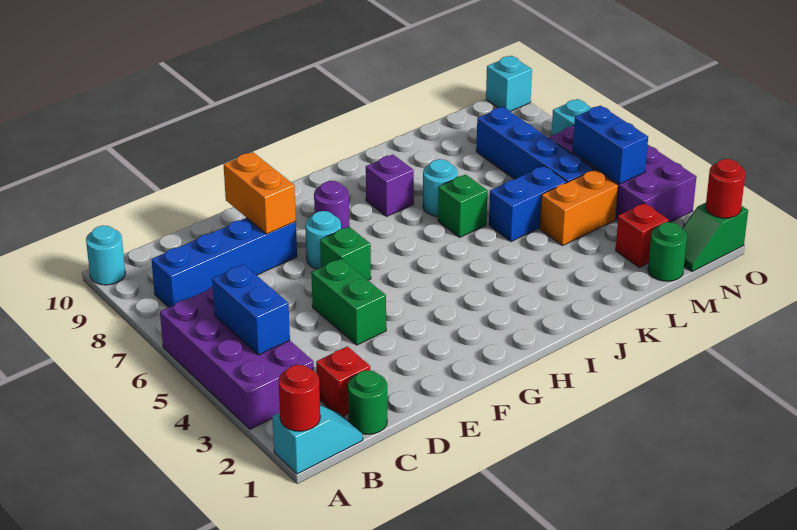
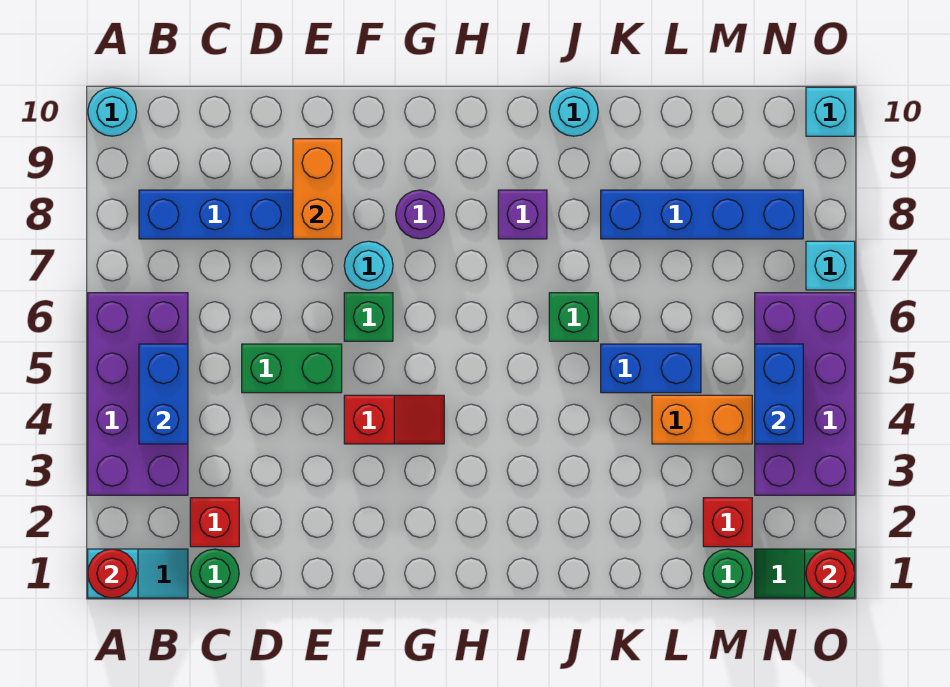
green brick E4:E5 level 1 -> green brick D5:E5 level 1
none -> red slope F4:G4 level 1 top F
cyan round brick J7 level 1 -> cyan round brick J10 level 1
blue brick M5:M8 level 1 -> blue brick K8:N8 level 1

